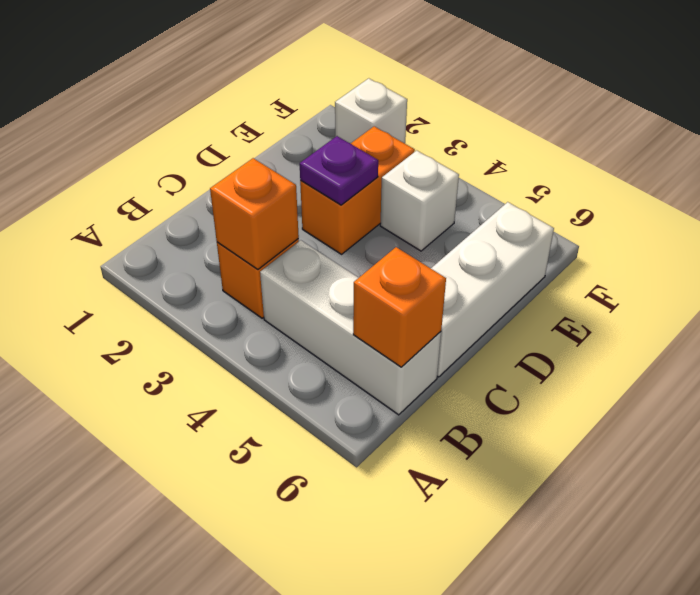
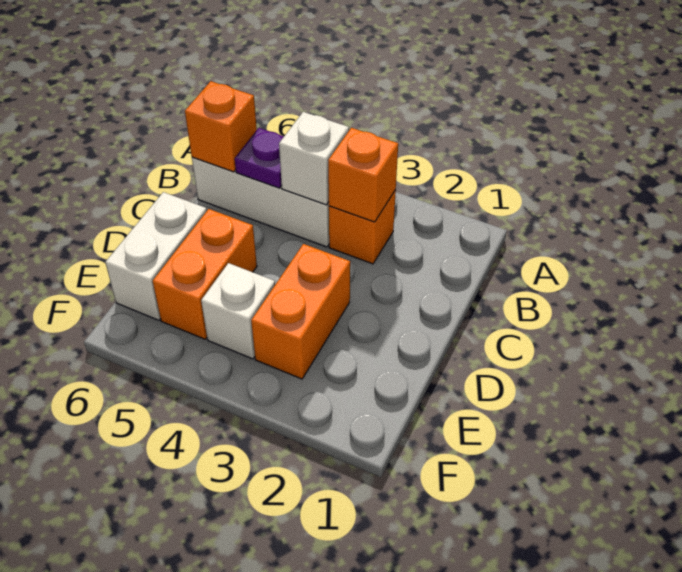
white brick C6:E6 level 1 -> white brick D6:E6 level 1
purple plate D3 level 2 -> purple plate B5 level 2
none -> orange brick D5:E5 level 1
white brick F2 level 1 -> white brick B4 level 2

